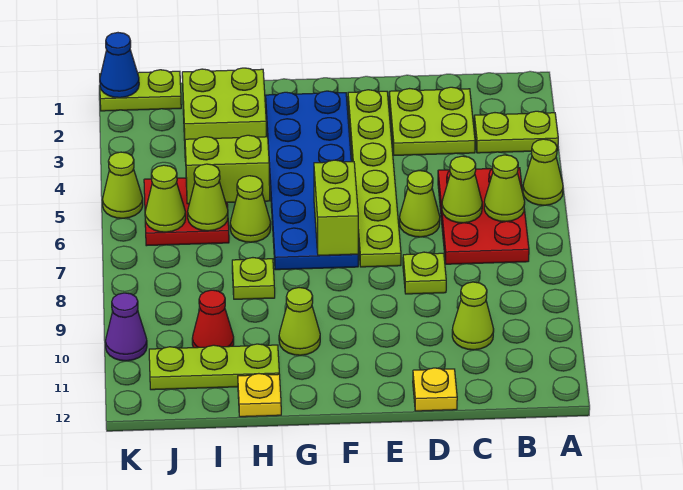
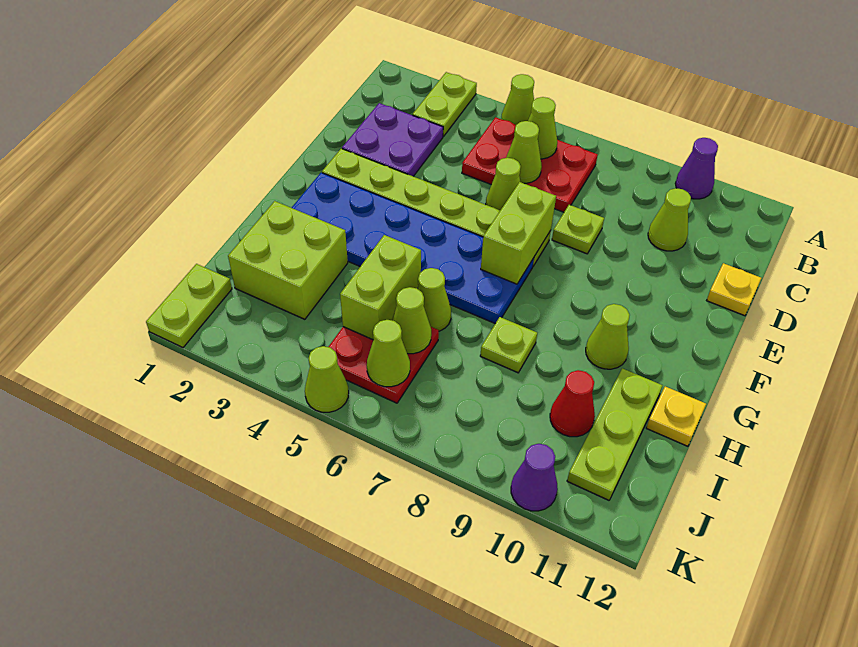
none -> purple cone A10 level 1
lime plate C2:D3 level 1 -> purple plate C2:D3 level 1
lime brick F6:F7 level 2 -> lime brick E7:F7 level 2
blue cone K1 level 2 -> none

